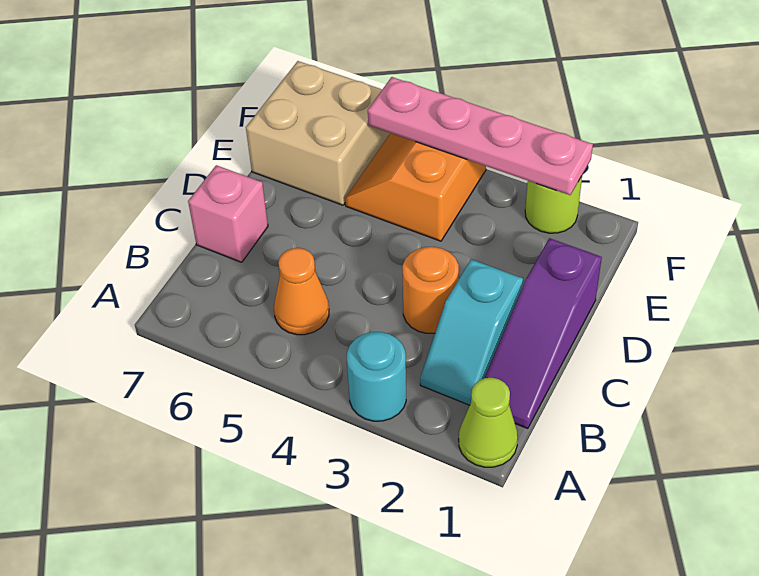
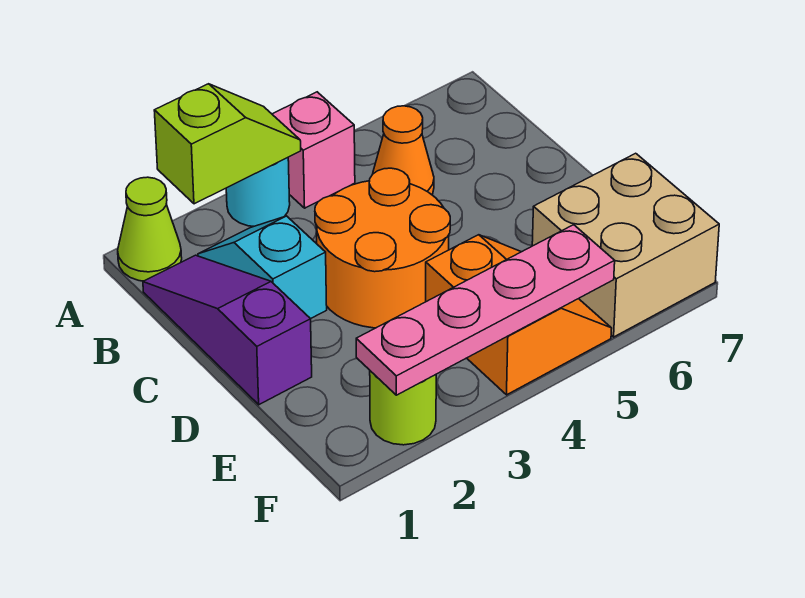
none -> lime slope A2:A3 level 2 top 2
orange round brick C3 level 1 -> orange round brick C3:D4 level 1
pink brick C7 level 1 -> pink brick A4 level 1

